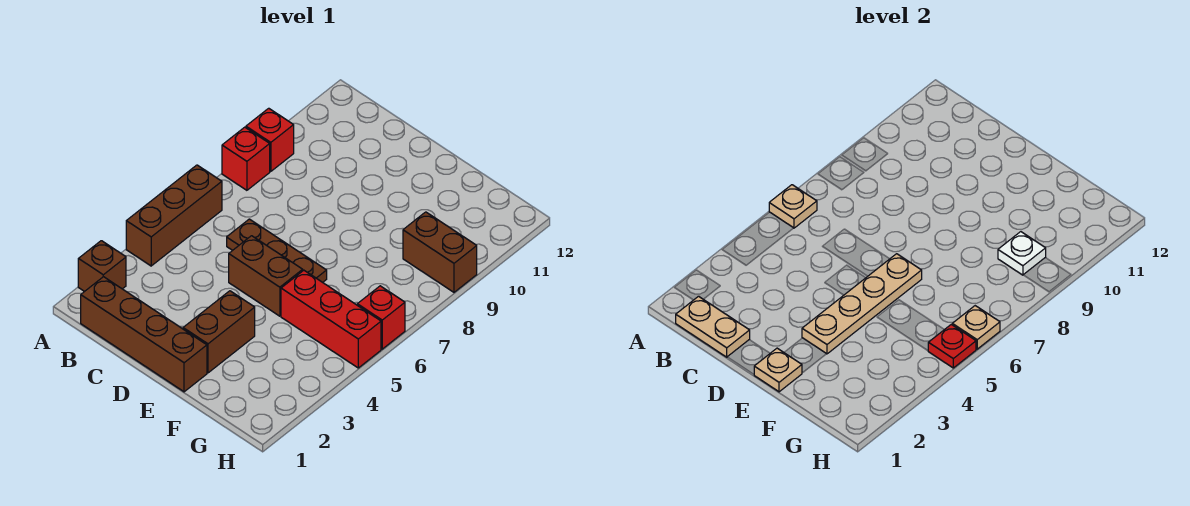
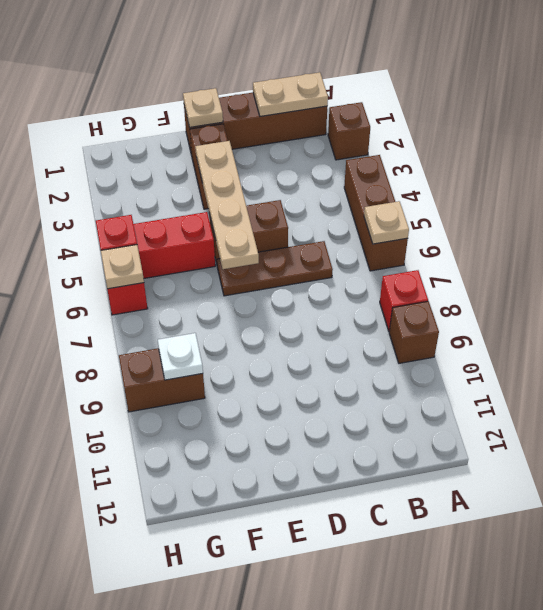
red brick A9 level 1 -> brown brick A9 level 1

